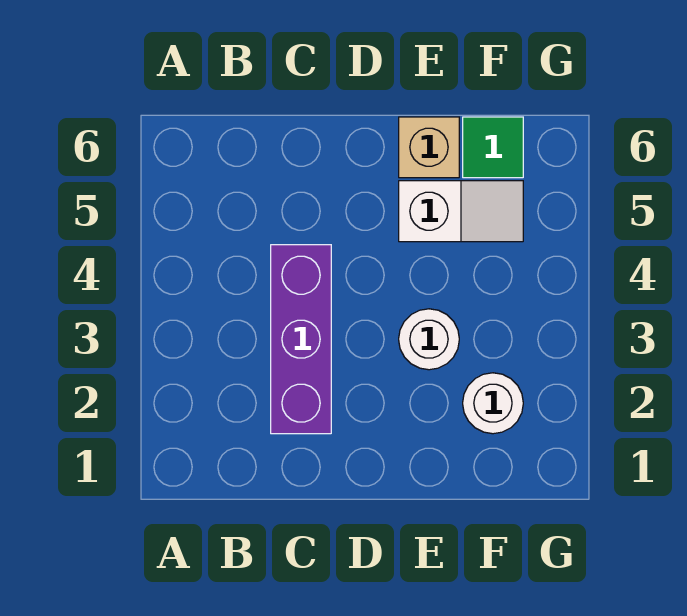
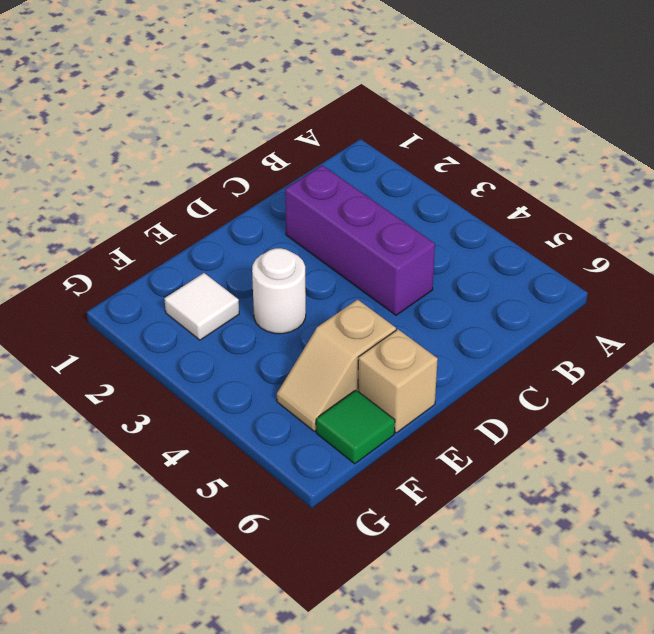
white slope E5:F5 level 1 top E -> tan slope E5:F5 level 1 top E
white round brick F2 level 1 -> white tile F2 level 1

